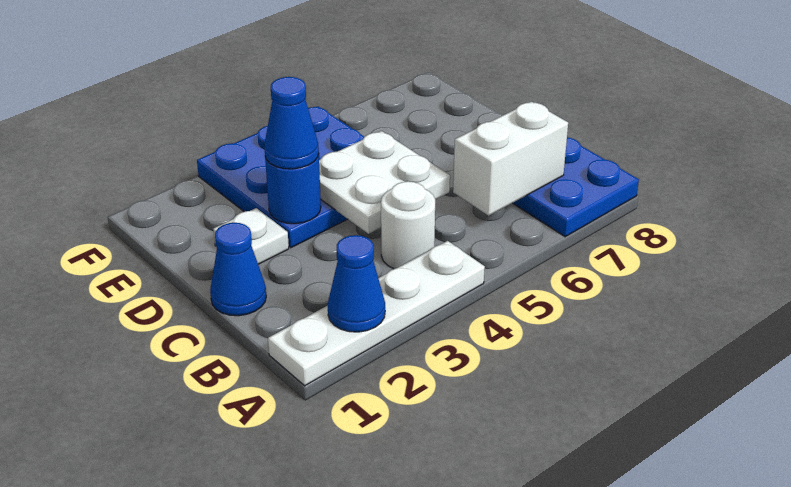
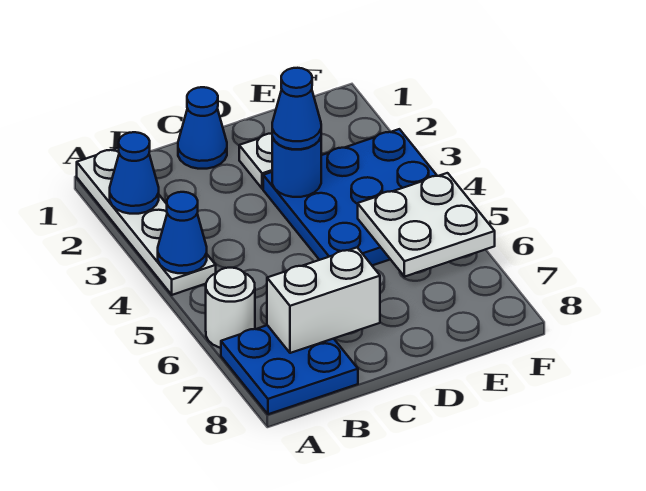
none -> blue cone A4 level 2
white round brick B4 level 1 -> white round brick A6 level 1
white brick B6:B7 level 2 -> white brick B7:C7 level 2
white plate C4:D5 level 2 -> white plate E5:F6 level 2

